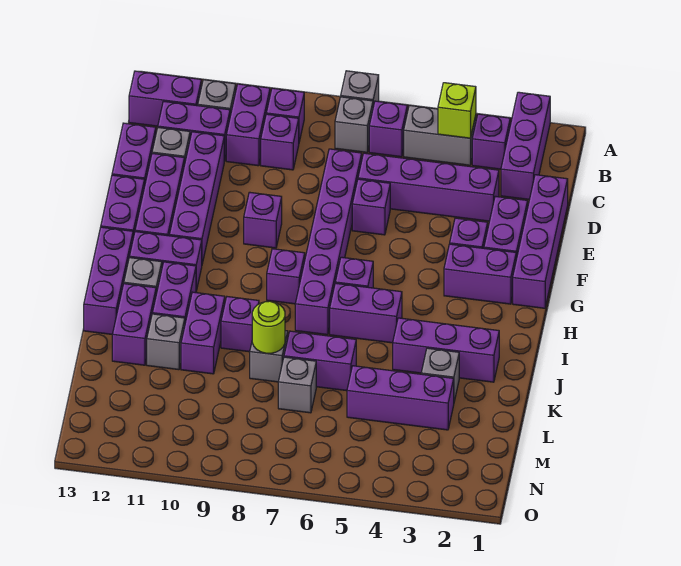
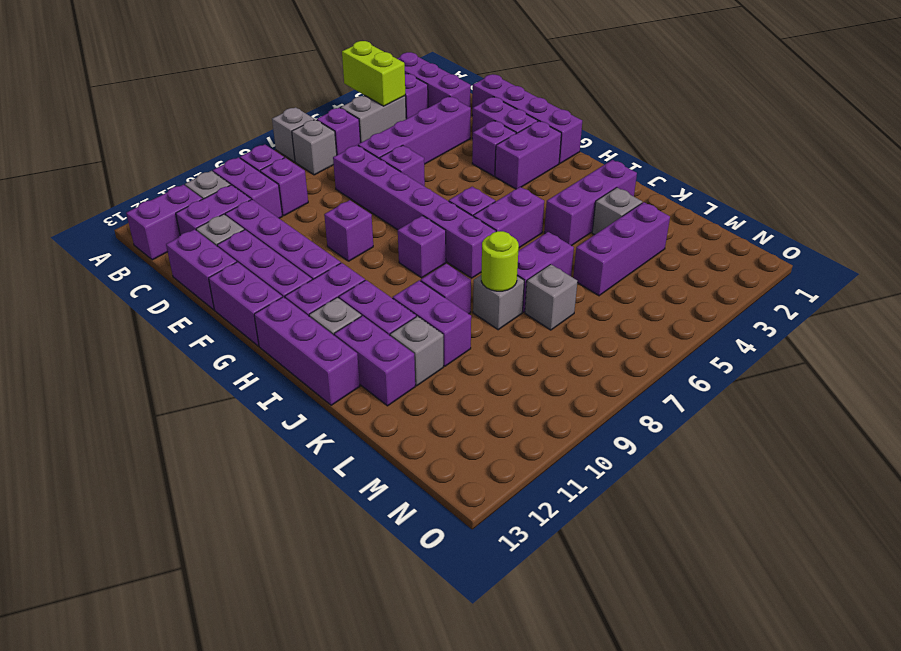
lime brick B4 level 2 -> lime brick A4:B4 level 2

